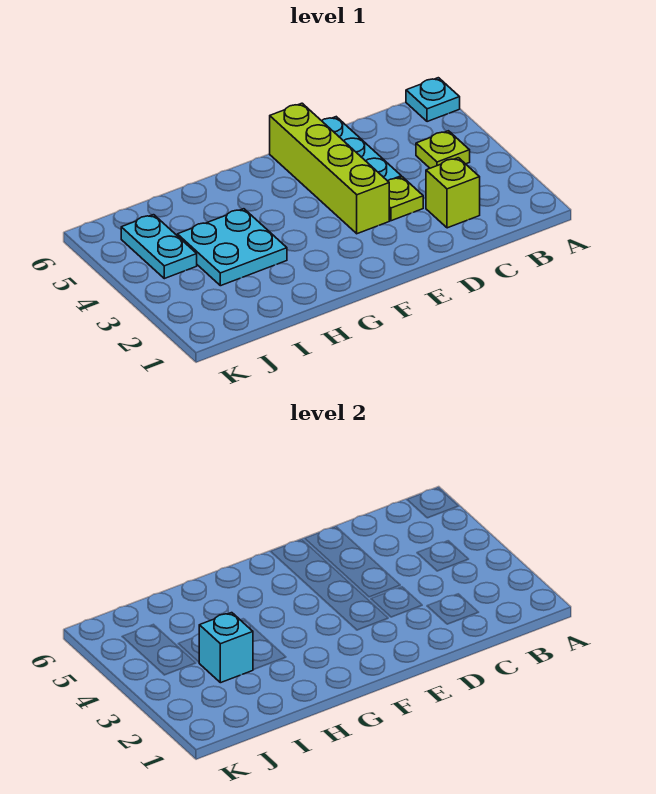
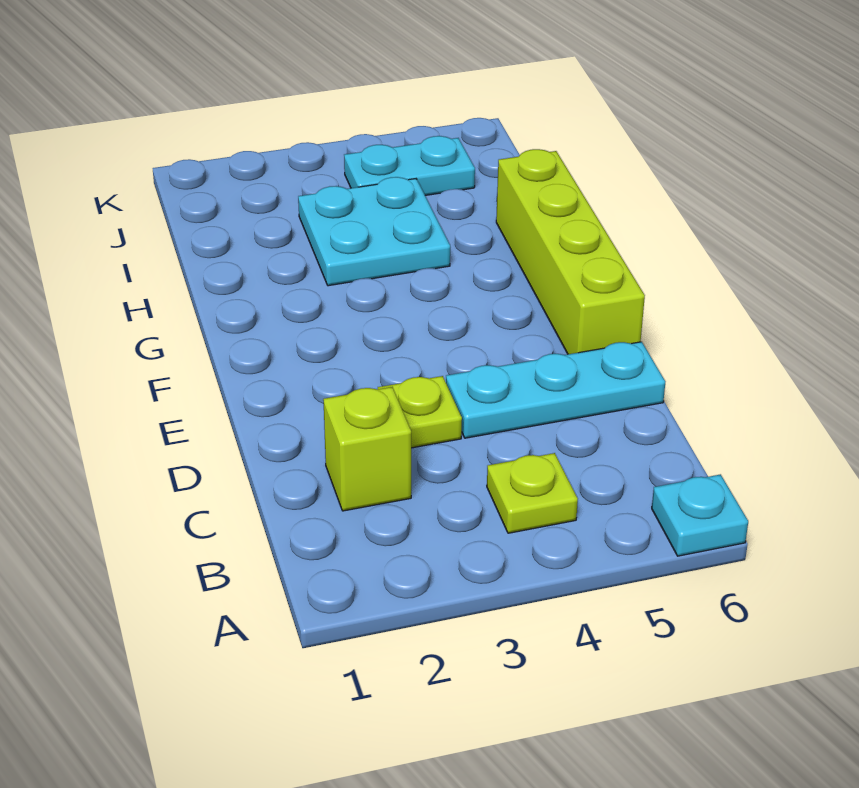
lime brick E3:E6 level 1 -> lime brick E6:H6 level 1
cyan brick I3 level 2 -> none

